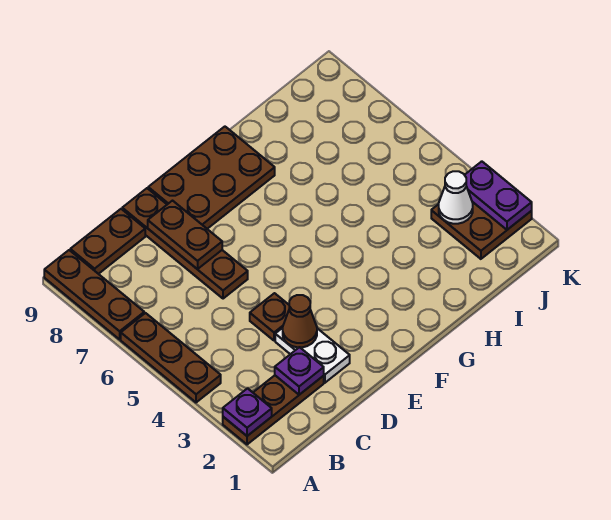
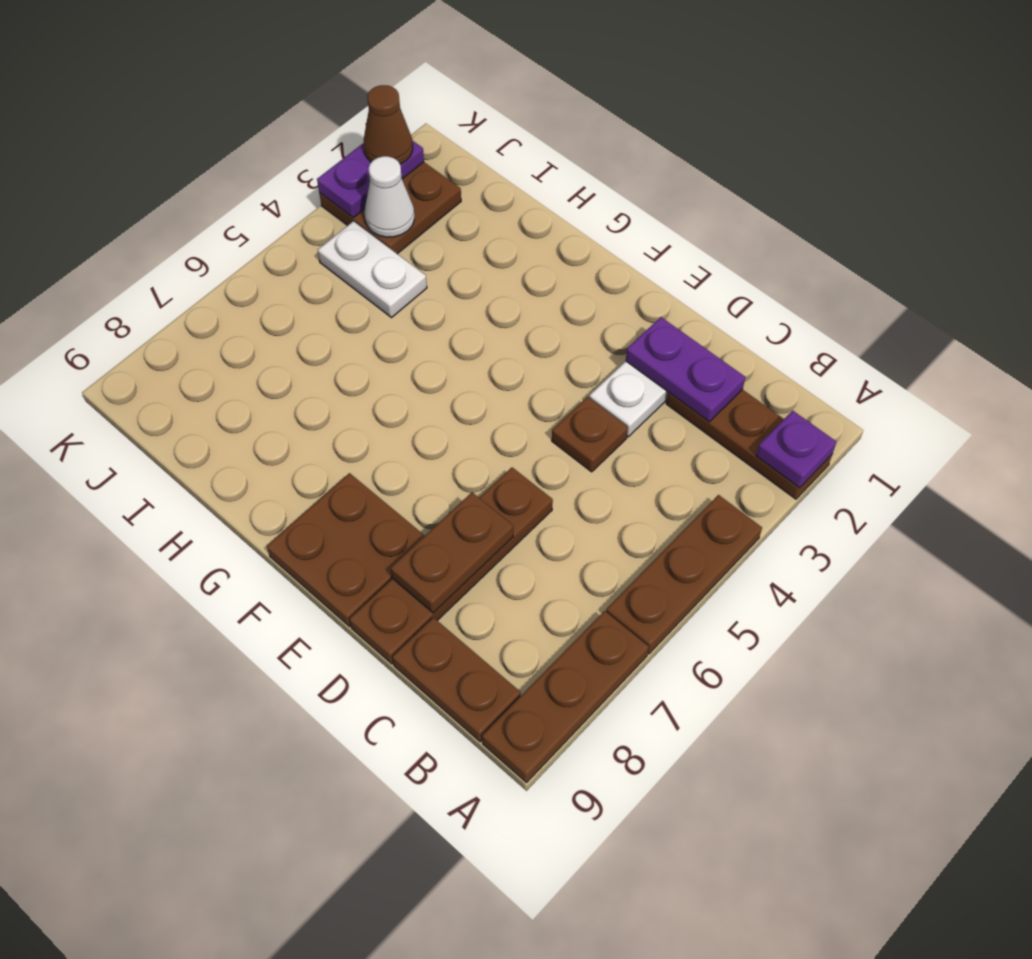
purple plate C2 level 2 -> purple plate C2:D2 level 2
brown cone D3 level 2 -> brown cone K2 level 3
brown plate E8:G9 level 1 -> brown plate E8:F9 level 1
none -> white plate I4:J4 level 1

